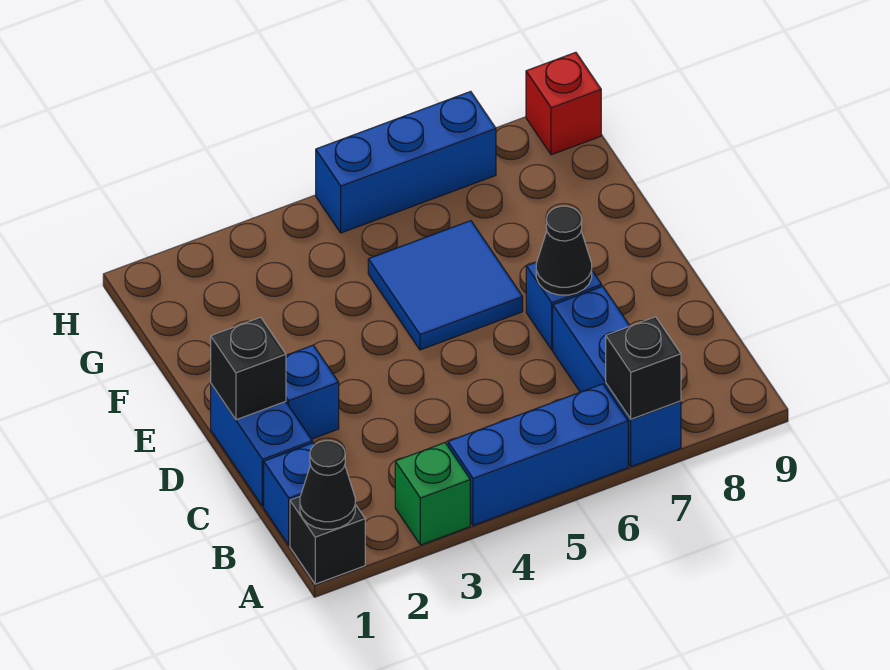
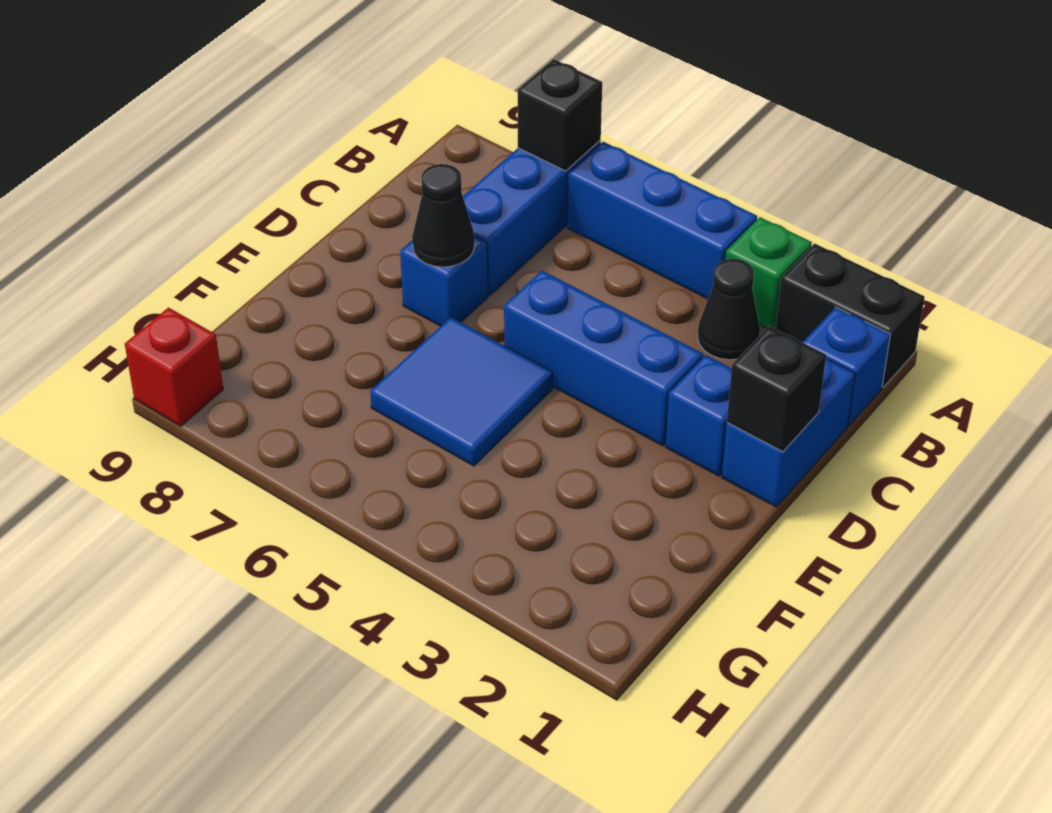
black brick A1 level 1 -> black brick A1:A2 level 1
black cone A1 level 2 -> black cone B3 level 1
blue brick H5:H7 level 1 -> blue brick D3:D5 level 1

